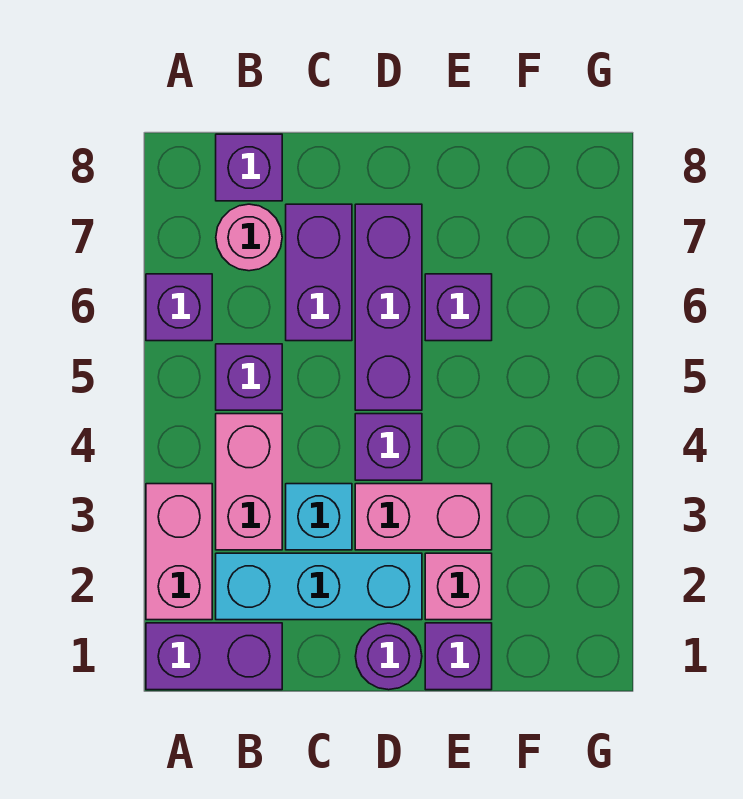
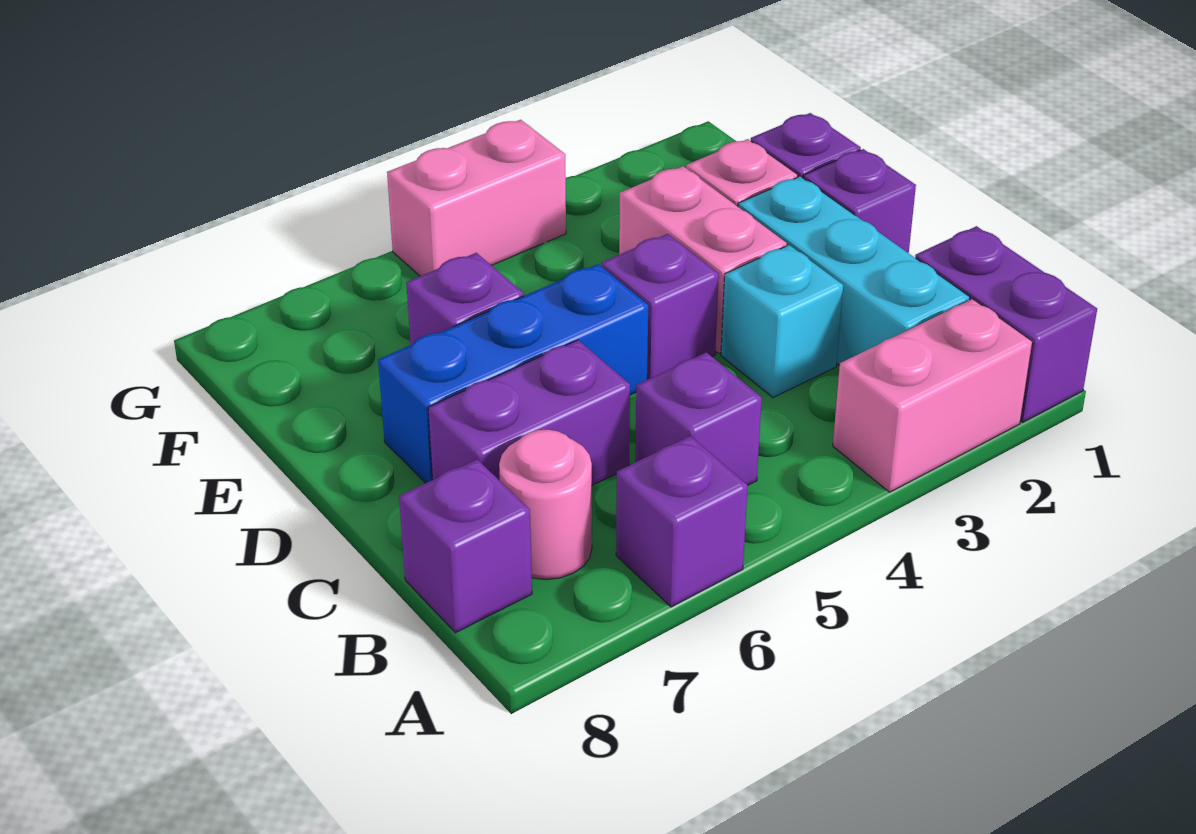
pink brick B3:B4 level 1 -> pink brick G4:G5 level 1
purple round brick D1 level 1 -> purple brick D1 level 1
purple brick D5:D7 level 1 -> blue brick D5:D7 level 1

